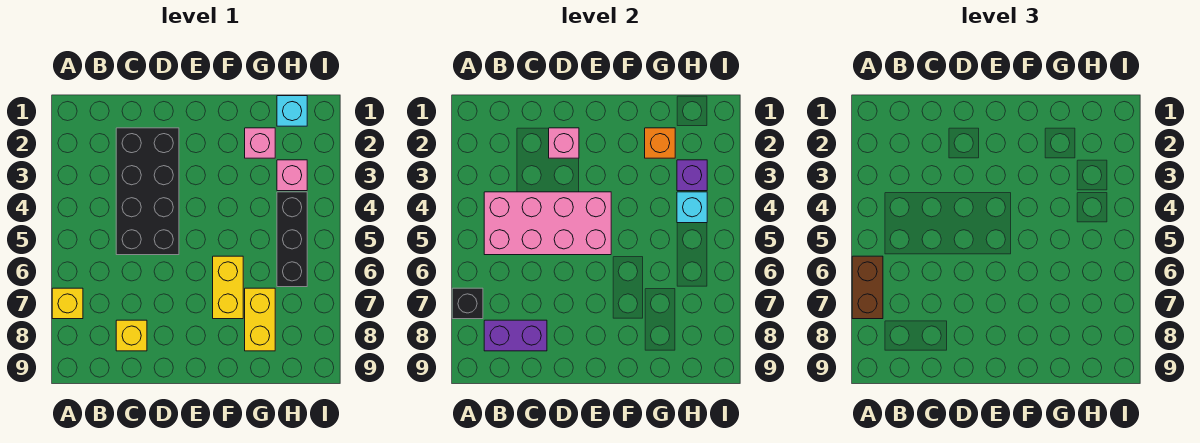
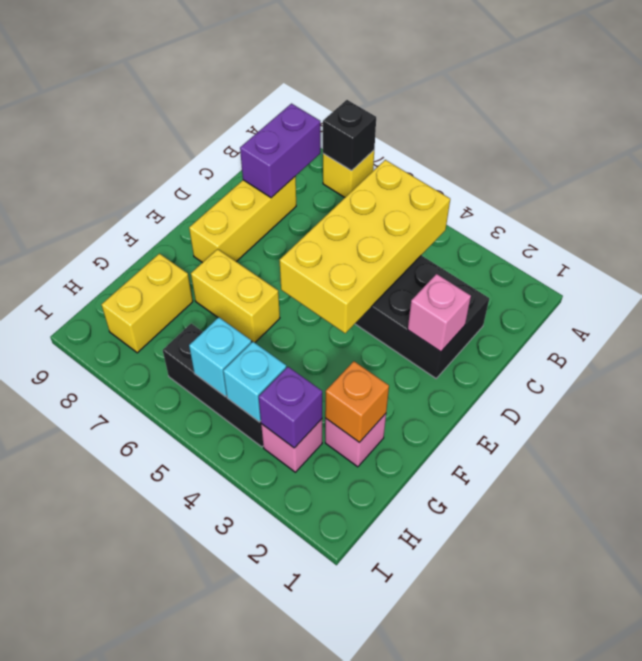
brown brick A6:A7 level 3 -> none
pink brick B4:E5 level 2 -> yellow brick B4:E5 level 2
yellow brick C8 level 1 -> yellow brick C8:E8 level 1
yellow brick G7:G8 level 1 -> yellow brick G8:H8 level 1
cyan brick H1 level 1 -> cyan brick H5 level 2

